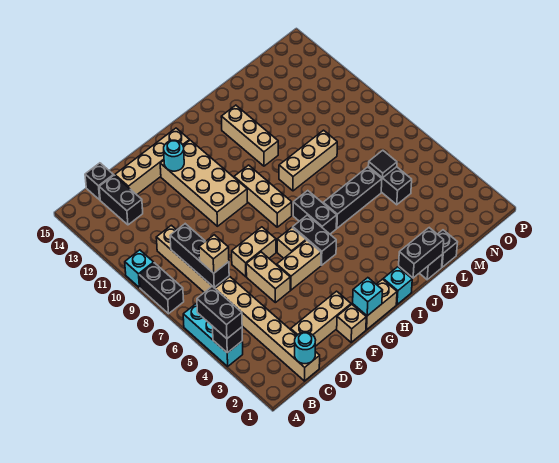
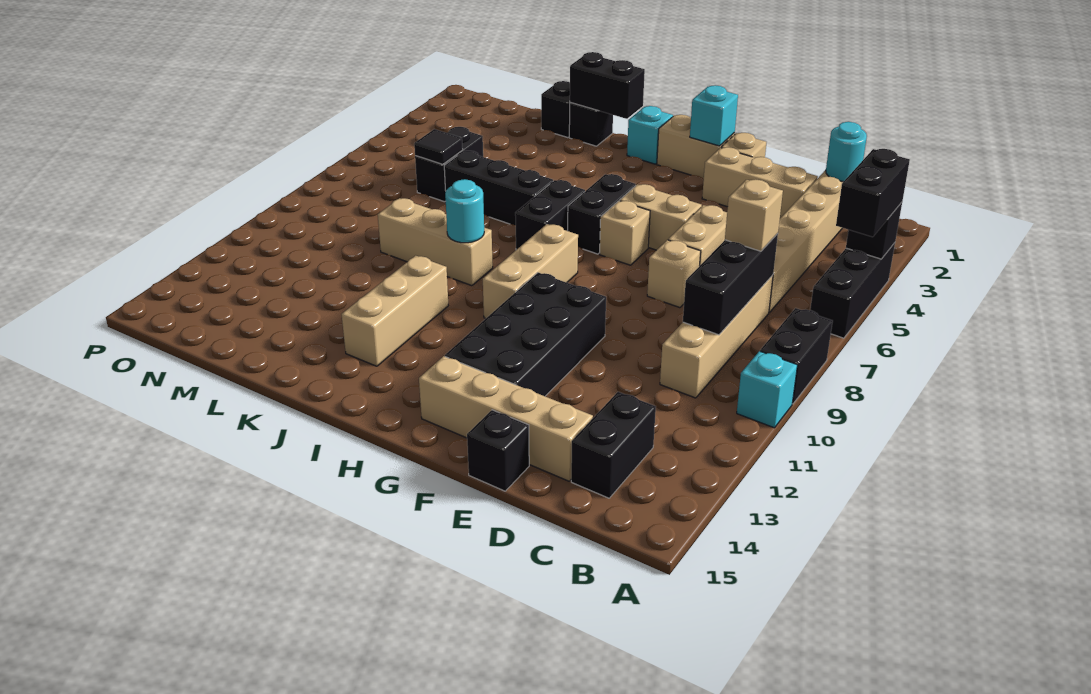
cyan brick A4:A6 level 1 -> black brick A4:A6 level 1
black brick C15 level 1 -> black brick E15 level 1
tan brick E7:F7 level 1 -> tan brick E7 level 1
tan brick F10:G13 level 1 -> black brick F10:G13 level 1
cyan round brick F13 level 2 -> cyan round brick J9 level 2

